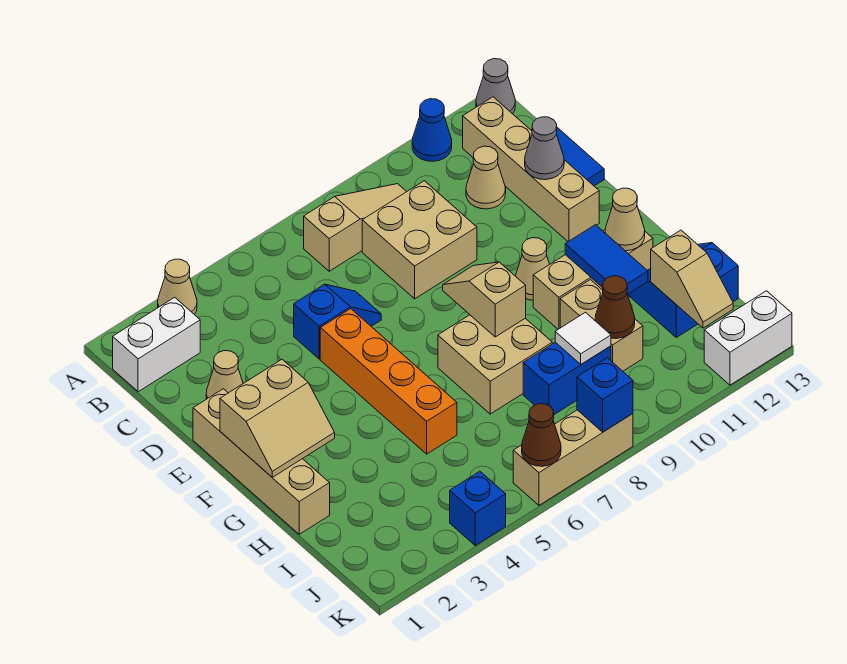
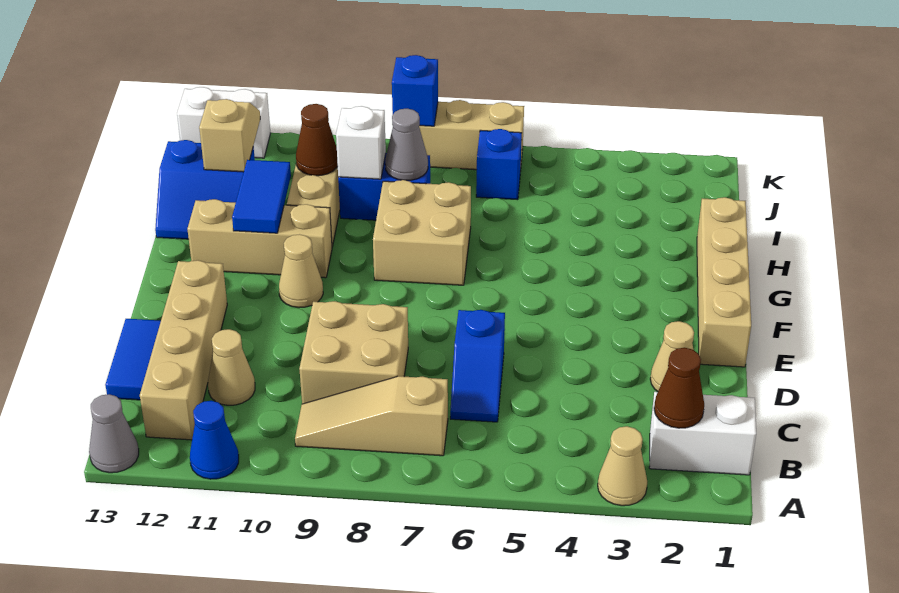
blue slope D5:D6 level 1 top 5 -> blue slope C6:D6 level 1 top D
grey cone D12 level 2 -> grey cone I8 level 2
orange brick E5:H5 level 1 -> none
tan slope F1:G2 level 2 top F -> none
tan slope F8:G8 level 2 top G -> none
tan cone G12 level 2 -> none
white tile I9 level 2 -> white brick I9 level 2
blue brick K4 level 1 -> blue brick J6 level 1
brown cone K6 level 2 -> brown cone B2 level 2

